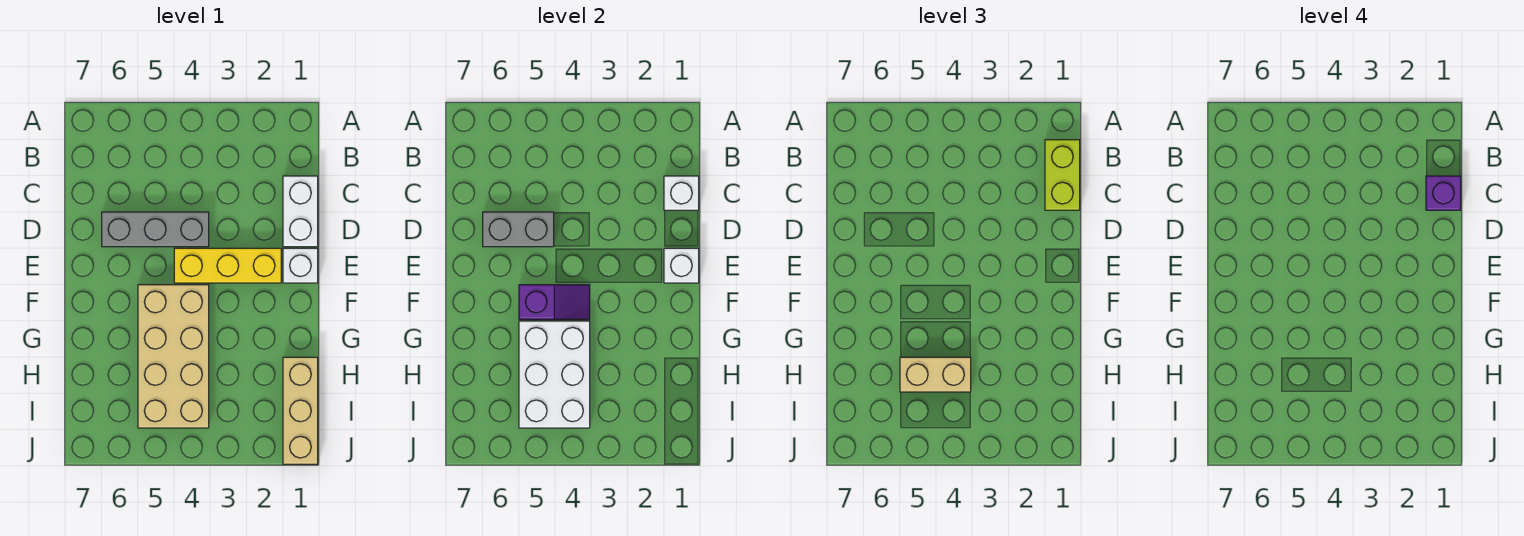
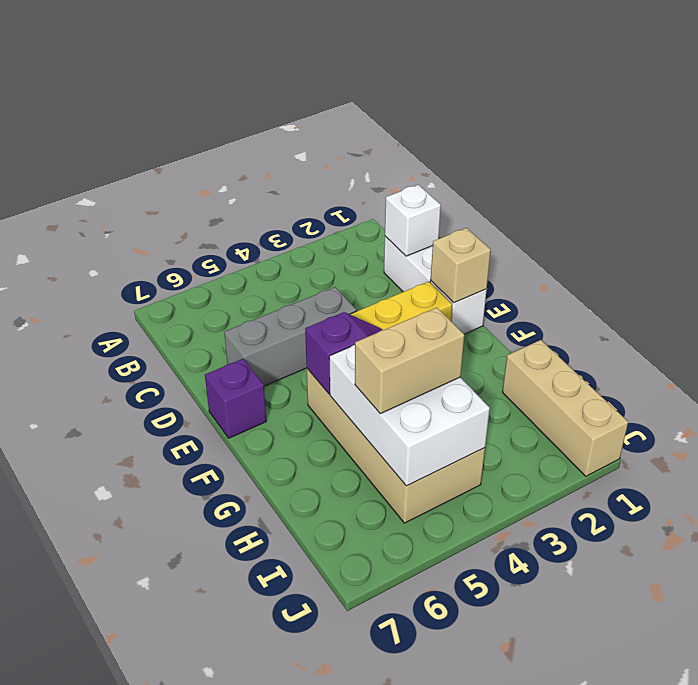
lime brick B1:C1 level 3 -> none
purple brick C1 level 4 -> purple brick E7 level 1
grey brick D5:D6 level 2 -> none
white brick E1 level 2 -> tan brick E1 level 2

